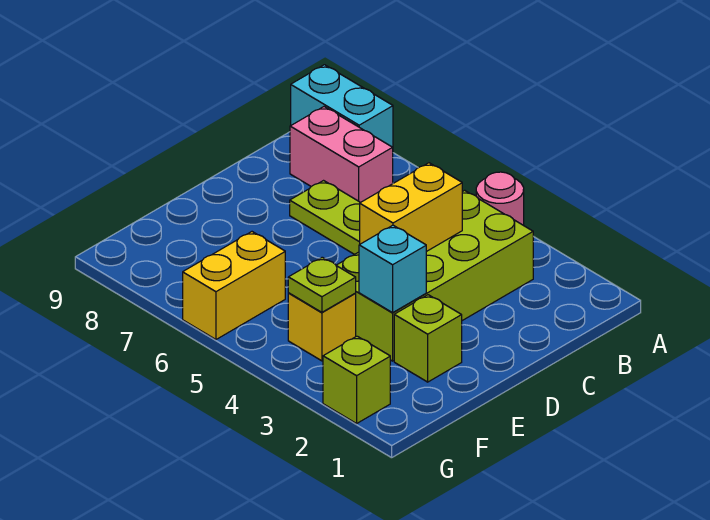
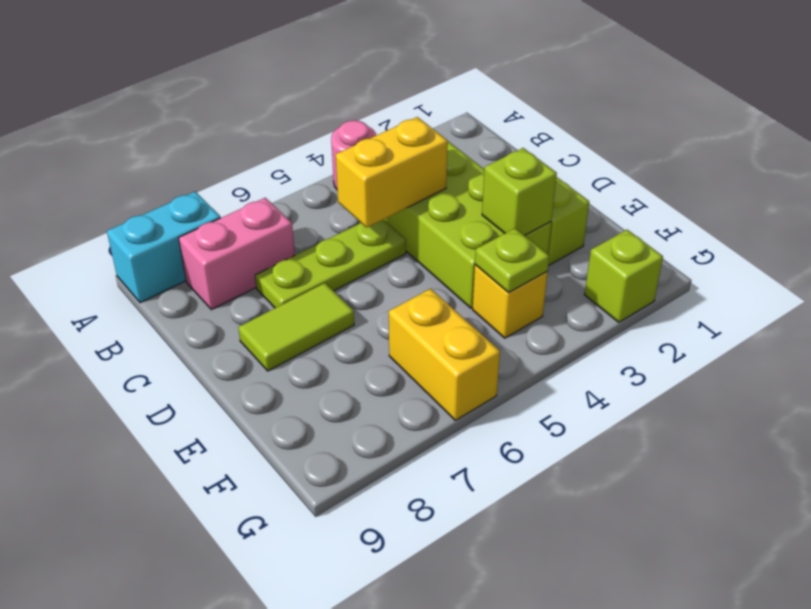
yellow brick C4:D4 level 2 -> yellow brick C4:C5 level 2
none -> lime tile D7:D8 level 1
cyan brick E3 level 2 -> lime brick E3 level 2

